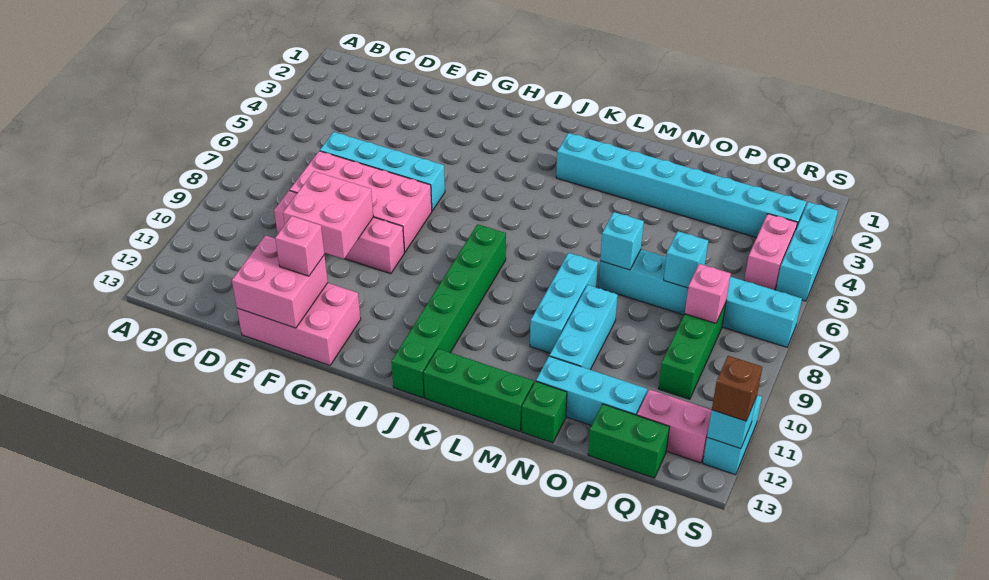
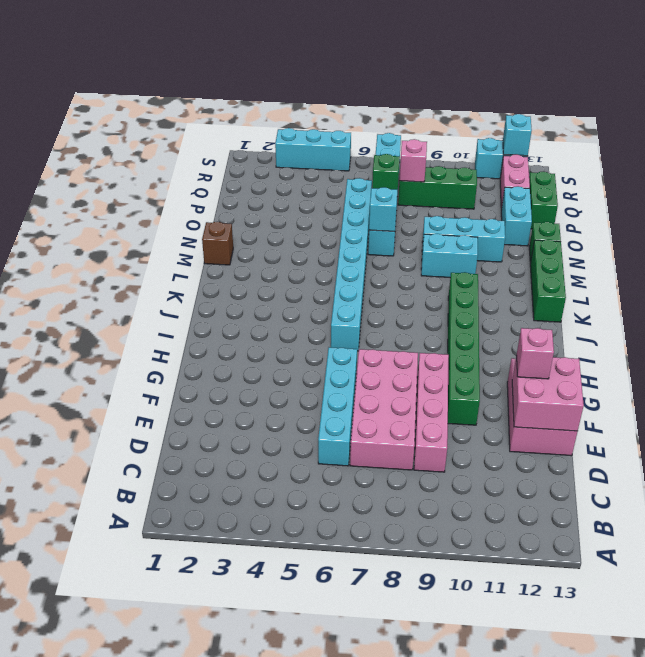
pink brick E9:F10 level 2 -> none
green brick J8:J13 level 1 -> green brick F10:K10 level 1
cyan brick K3:R3 level 1 -> cyan brick I6:P6 level 1
cyan brick M8:M10 level 1 -> cyan brick M9:M10 level 1
cyan brick N12:P12 level 1 -> cyan brick O12:P12 level 1
cyan brick P7 level 2 -> green brick P7 level 2
pink brick R4:R5 level 1 -> none
brown brick S12 level 3 -> brown brick M1 level 1

